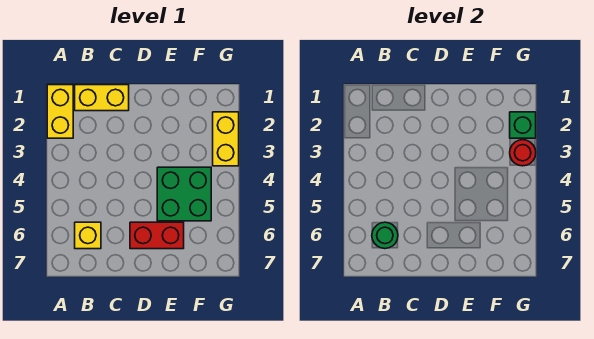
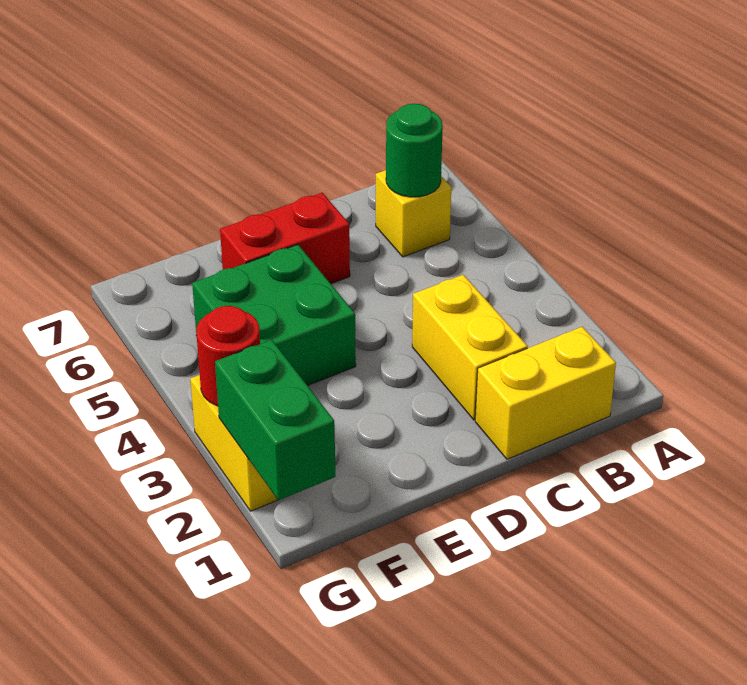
yellow brick A1:A2 level 1 -> yellow brick C2:C3 level 1
green brick G2 level 2 -> green brick G1:G2 level 2

